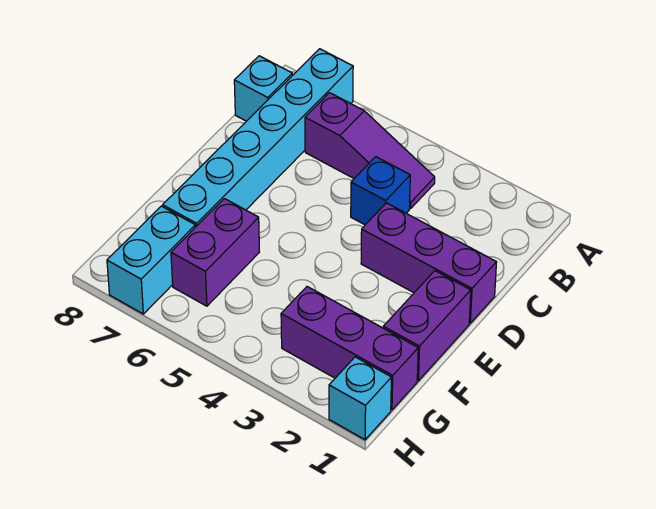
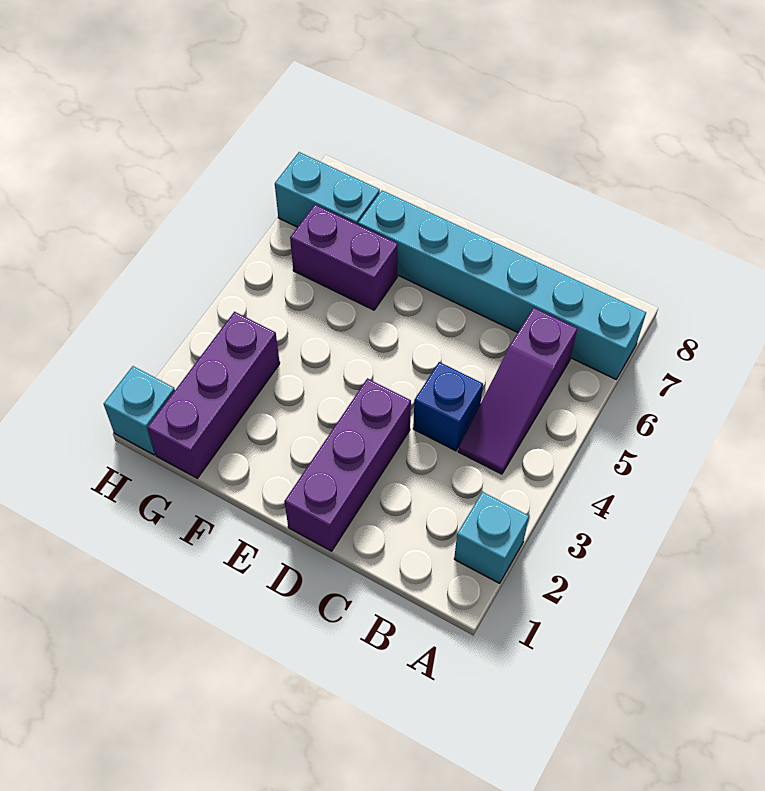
cyan brick B8 level 1 -> cyan brick A2 level 1
purple brick E1:F1 level 1 -> none

